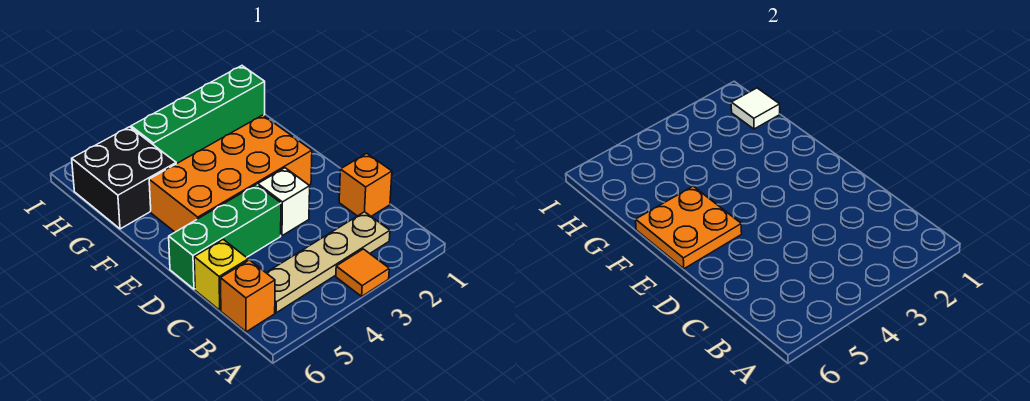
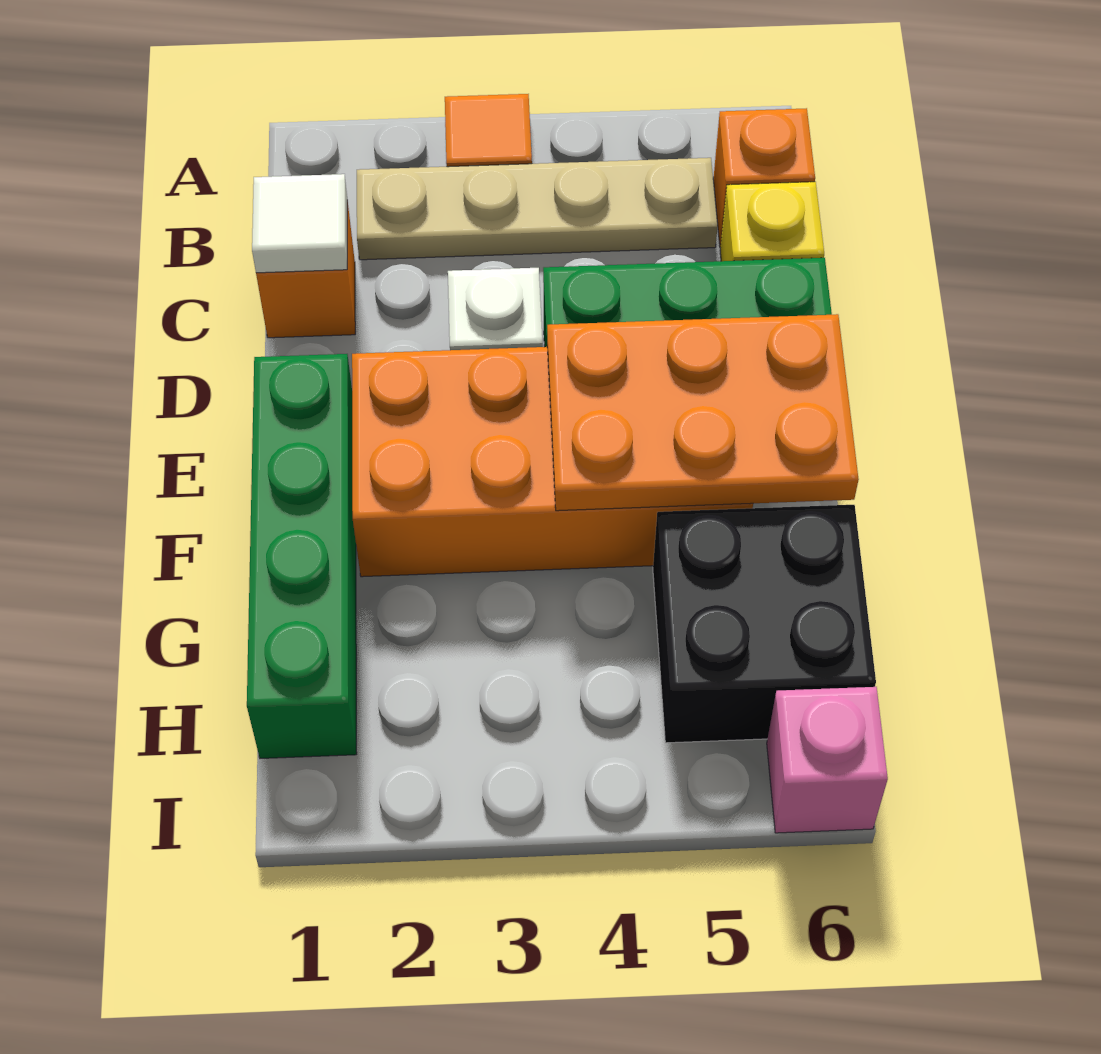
orange plate E5:F6 level 2 -> orange plate E4:F6 level 2
green brick H1:H4 level 1 -> green brick E1:H1 level 1
white tile H1 level 2 -> white tile C1 level 2
none -> pink brick I6 level 1

